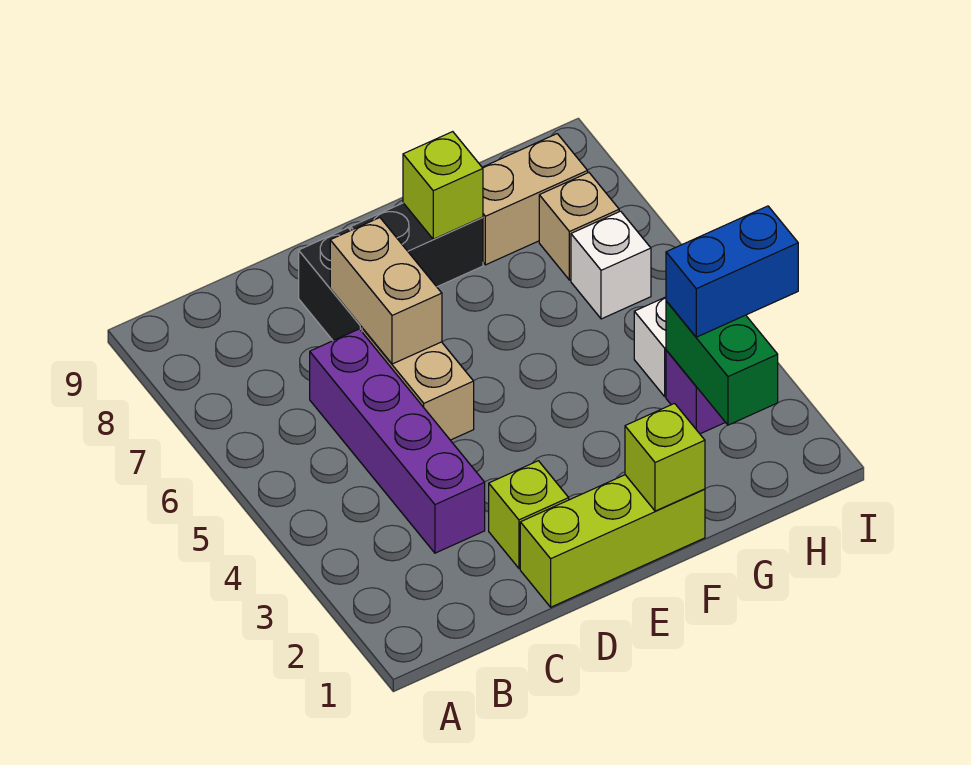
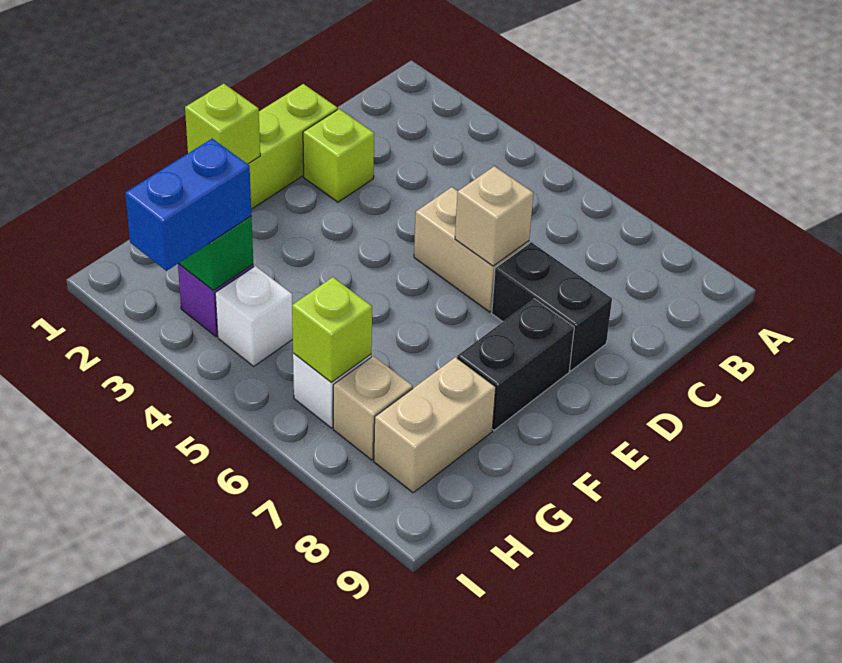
purple brick C3:C6 level 1 -> none
tan brick D6:D7 level 2 -> tan brick D6 level 2
lime brick F8 level 2 -> lime brick H6 level 2

